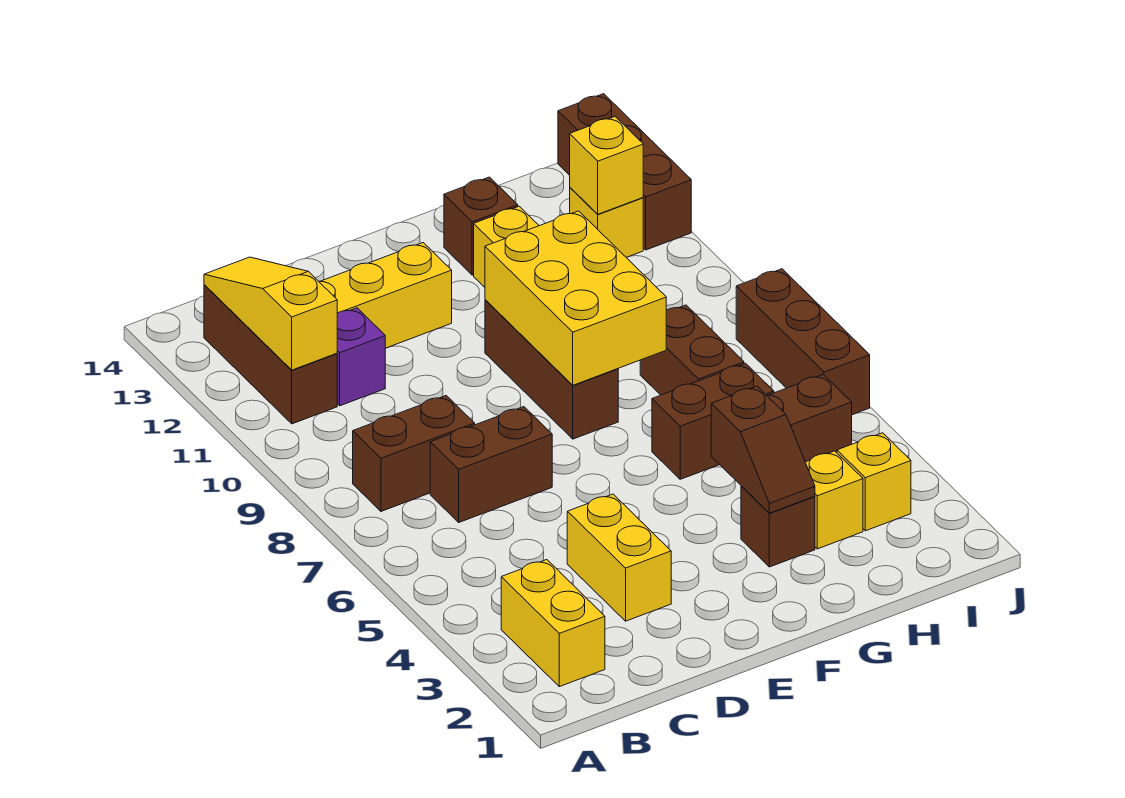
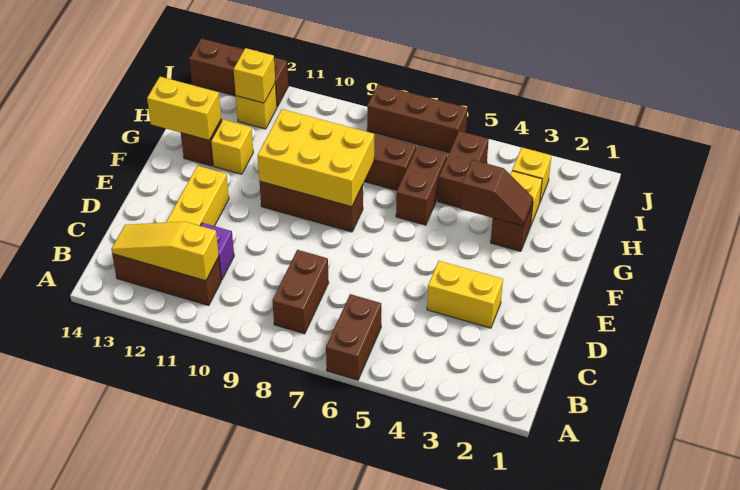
yellow brick B2:B3 level 1 -> yellow brick G13:G14 level 2
brown brick C7:D7 level 1 -> brown brick A6:B6 level 1

